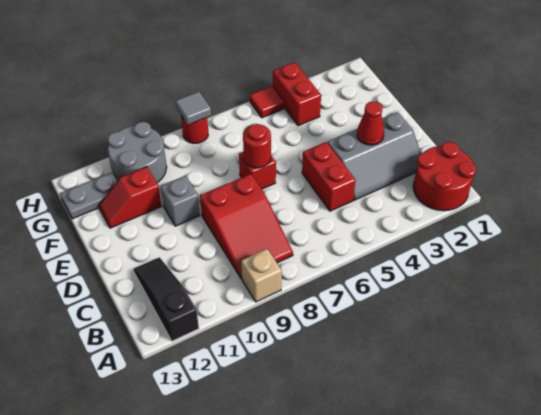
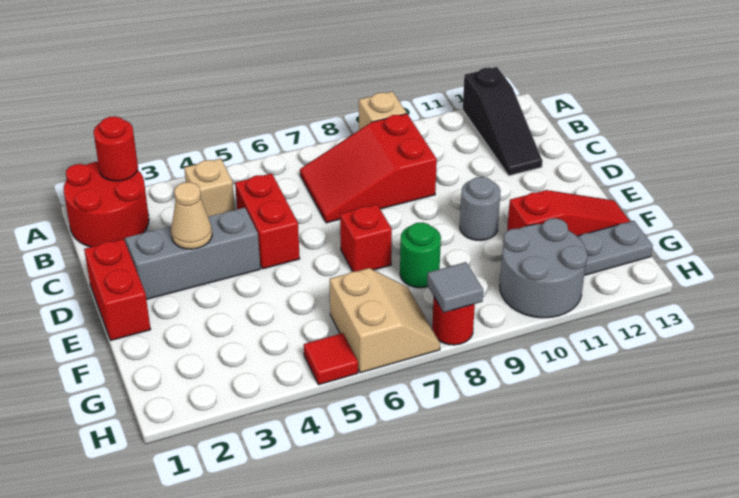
none -> tan brick B4 level 1
red slope B8:D9 level 1 top D -> red slope B7:C9 level 1 top 9
red cone D3 level 2 -> tan cone D3 level 2
red round brick E7 level 2 -> red round brick A2 level 2
grey brick E10 level 1 -> grey round brick E10 level 1
none -> green round brick F8 level 1
red slope F11:F12 level 1 top 11 -> red slope F11:F13 level 1 top 11
red brick G4:H4 level 1 -> red brick D1:E1 level 1
none -> tan slope G6:H7 level 1 top 6

